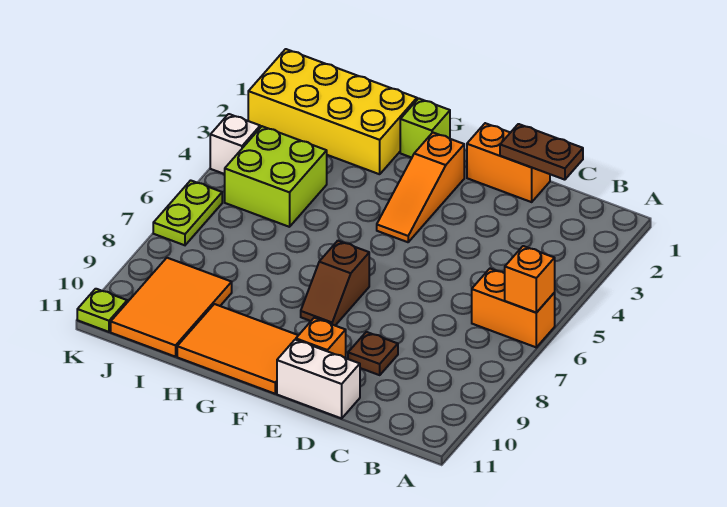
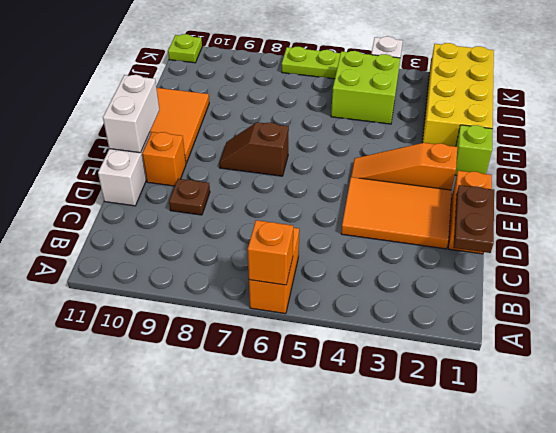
none -> white brick E11:F11 level 2
orange tile I9:J11 level 1 -> orange tile D2:E4 level 1

